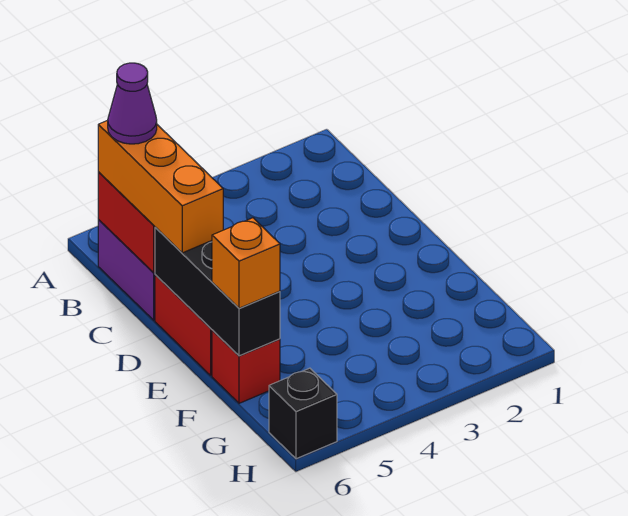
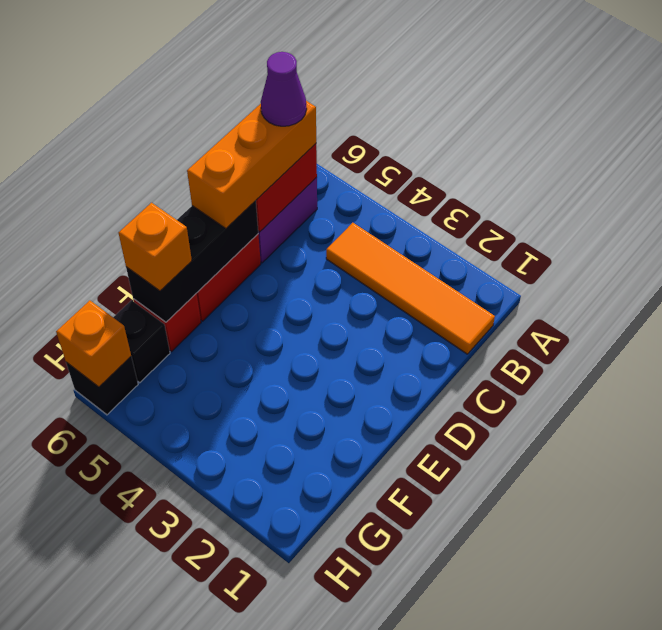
none -> orange tile B1:B4 level 1
none -> black brick G6 level 1
none -> orange brick H6 level 2

